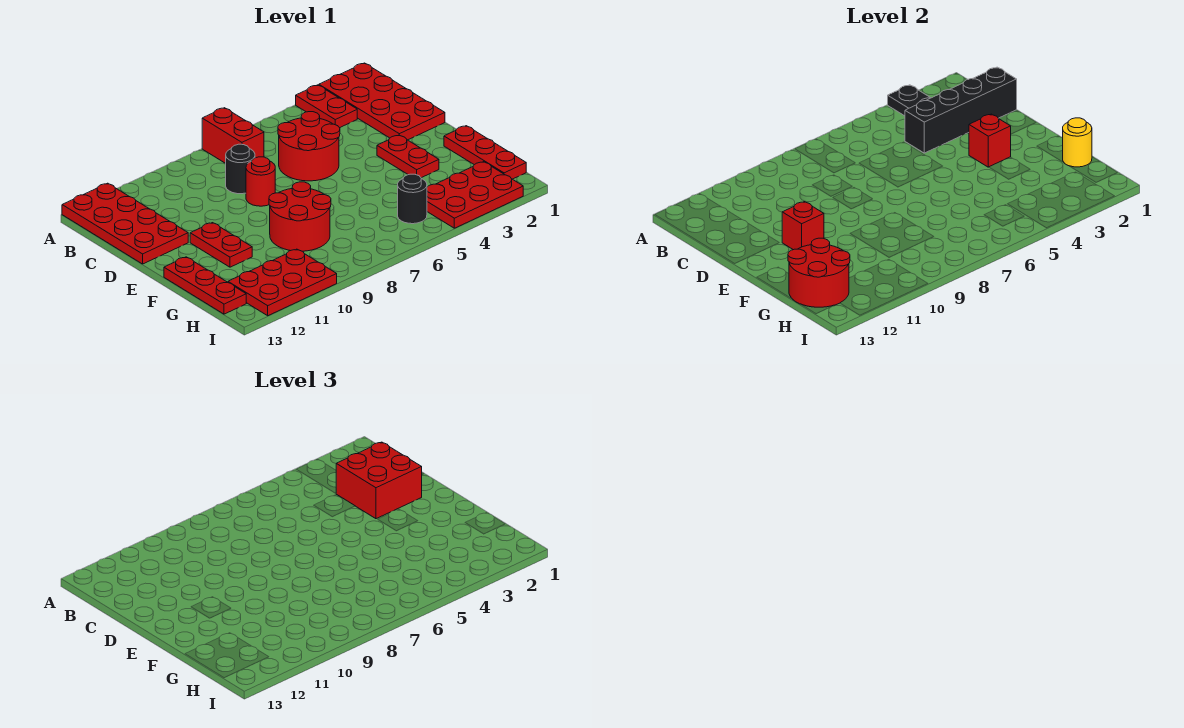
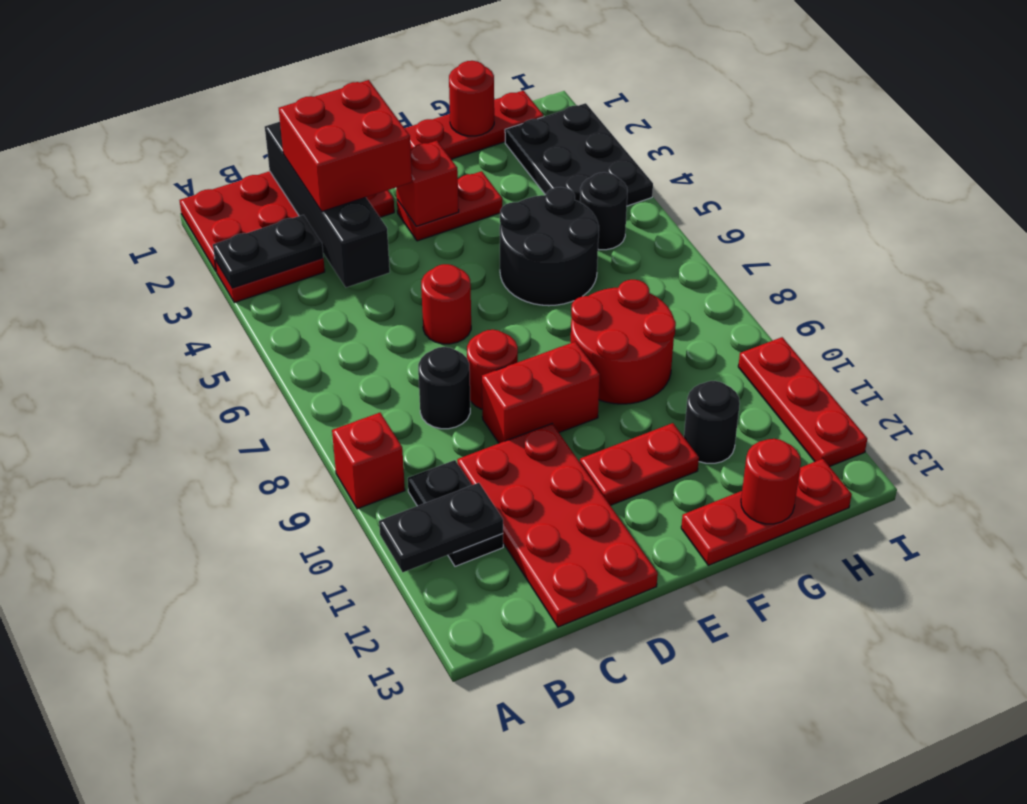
red brick A7:B7 level 1 -> red brick D9:E9 level 1
none -> black plate A11:B11 level 2
red plate A12:D13 level 1 -> red plate C10:D13 level 1
none -> black plate B10:B11 level 1
red round brick C5:D6 level 1 -> red round brick D6 level 1
red brick E11 level 2 -> red brick A9 level 1
none -> black round brick F5:G6 level 1
yellow round brick G1 level 2 -> red round brick G1 level 2
none -> black round brick G11 level 1
red round brick G12:H13 level 2 -> red round brick G13 level 2
red plate H2:I4 level 1 -> black plate H2:I4 level 1
red plate H10:I12 level 1 -> red plate I10:I12 level 1

